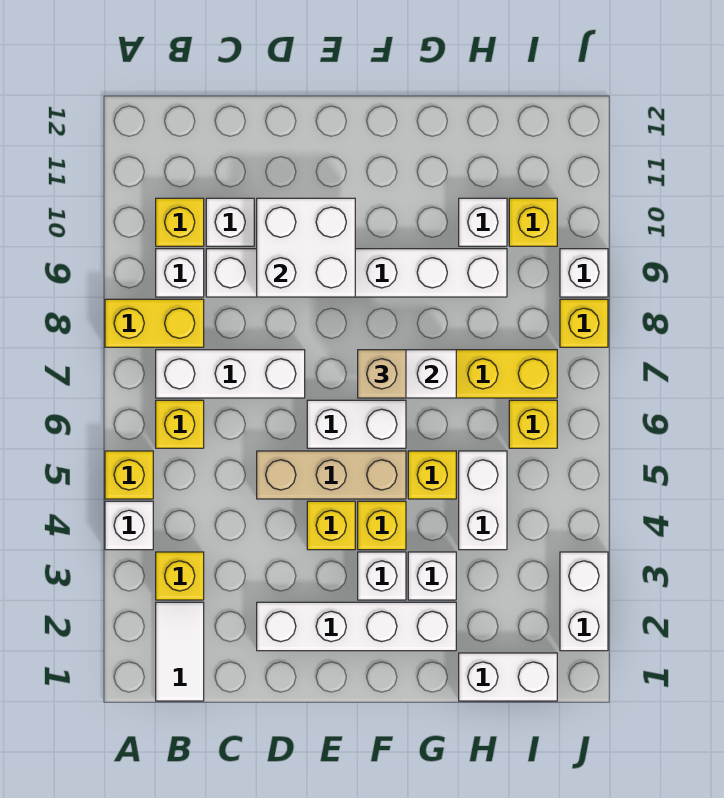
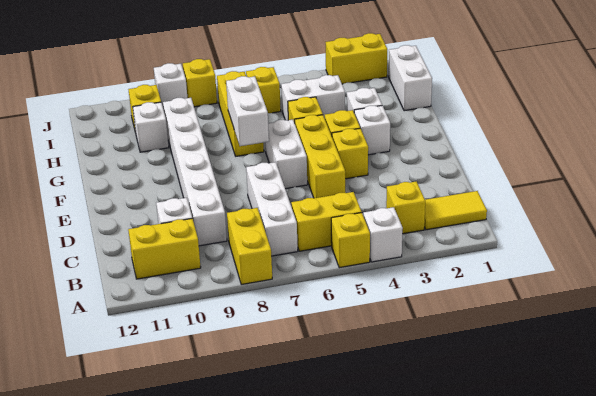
white tile B1:B2 level 1 -> yellow tile B1:B2 level 1
yellow brick B6 level 1 -> yellow brick B5:B6 level 1
white brick B9 level 1 -> none
yellow brick B10 level 1 -> yellow brick B10:B11 level 1
white brick D2:G2 level 1 -> none
tan brick D5:F5 level 1 -> yellow brick D5:F5 level 1
white brick D9:E10 level 2 -> none
tan brick F7 level 3 -> none
white brick J2:J3 level 1 -> yellow brick J2:J3 level 1

